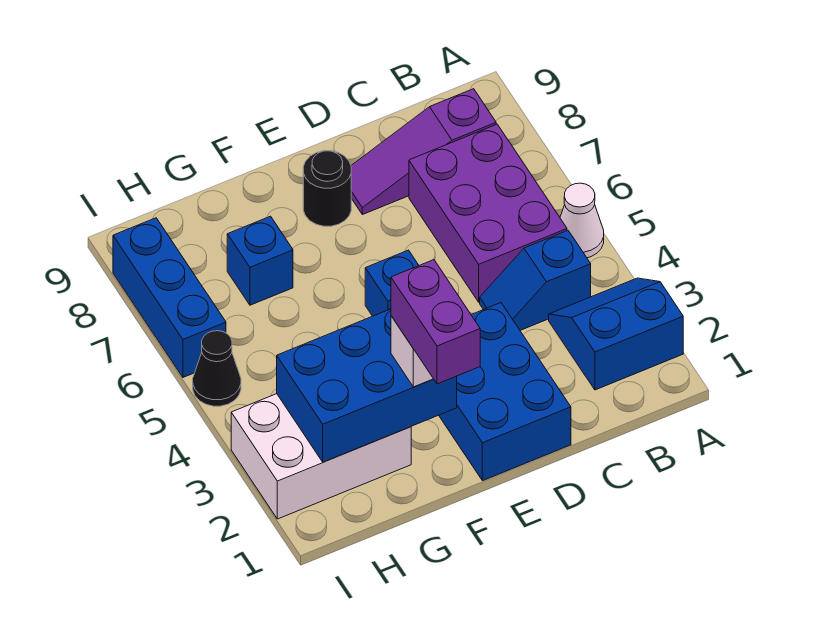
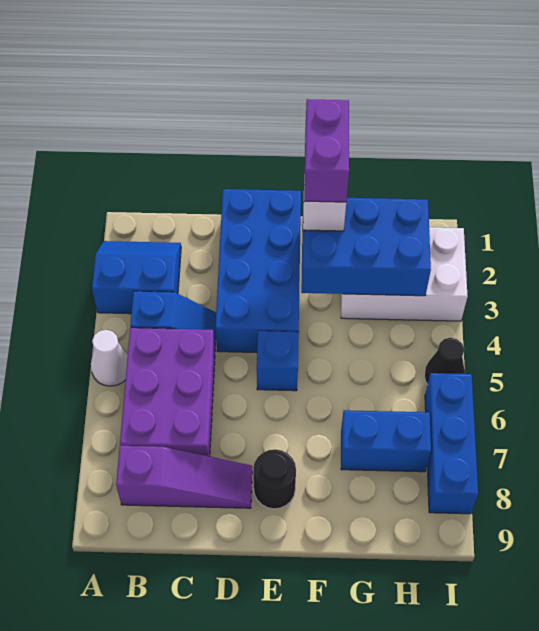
blue slope A2:B3 level 1 top 2 -> blue slope A2:B3 level 1 top 3
blue brick D1:E3 level 1 -> blue brick D1:E4 level 1
blue brick G7 level 1 -> blue brick G7:H7 level 1

